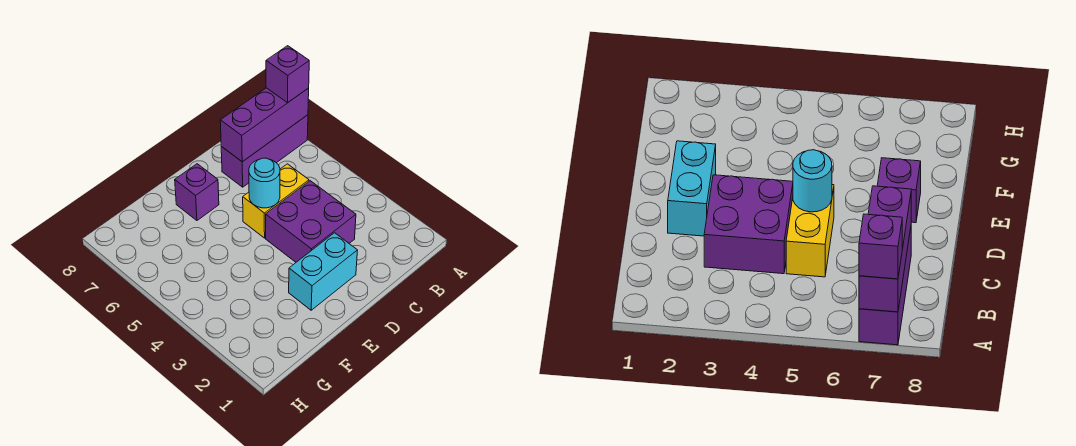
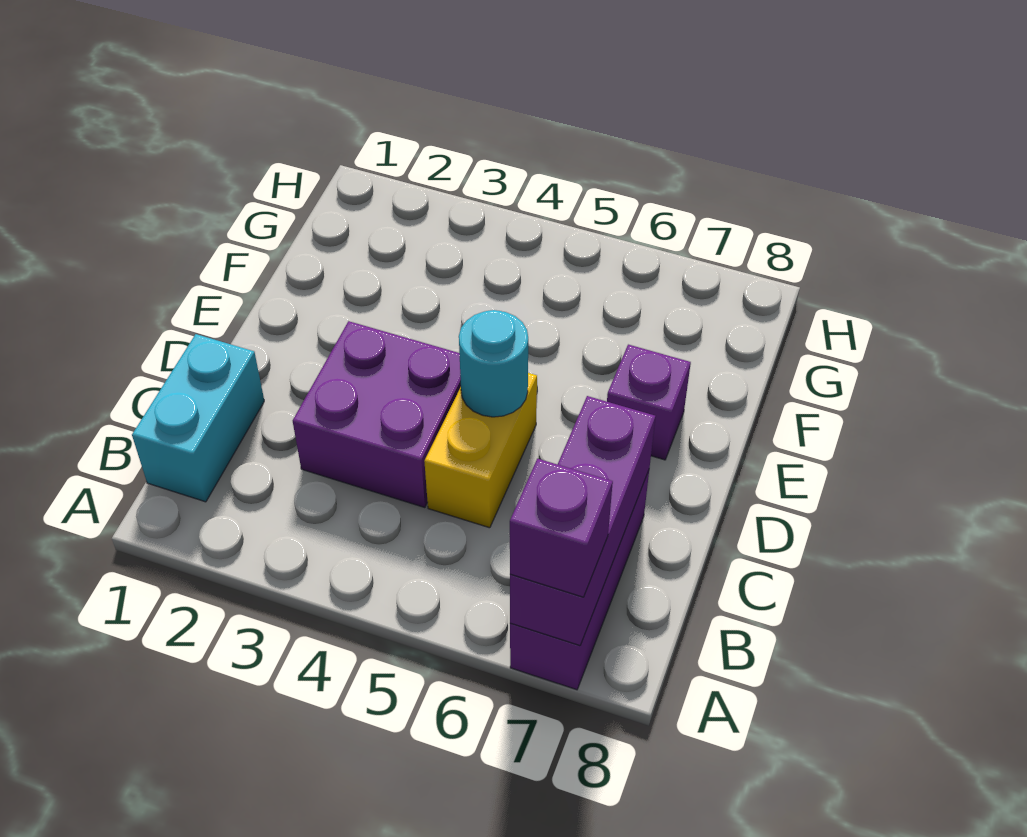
cyan brick D2:E2 level 1 -> cyan brick B1:C1 level 1

